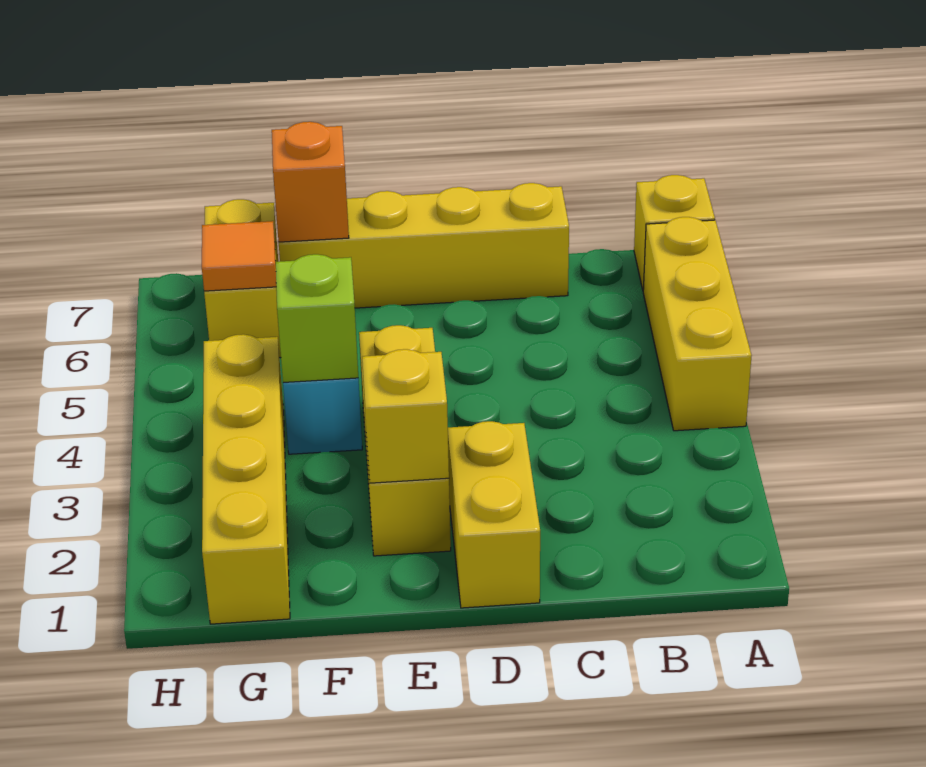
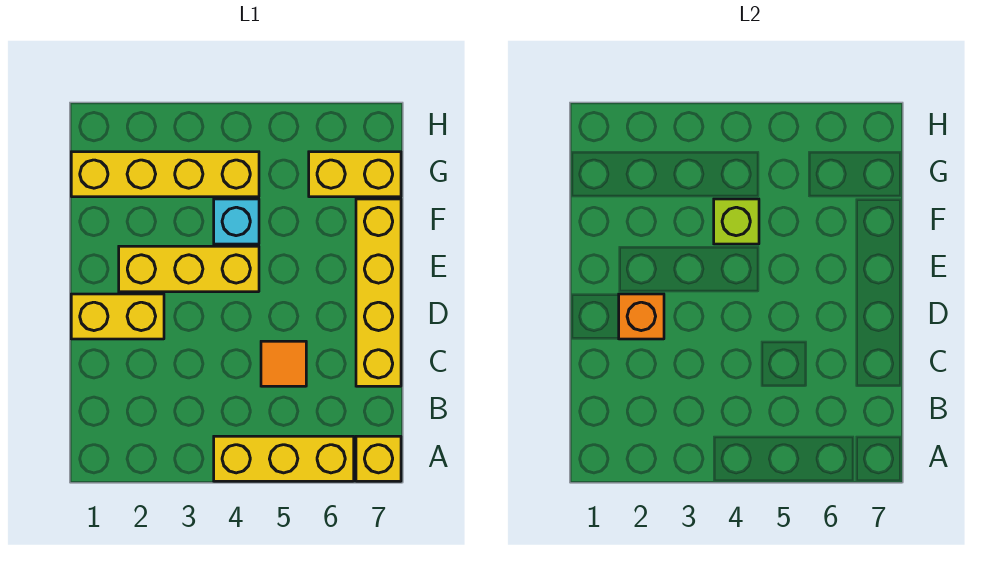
yellow brick E2 level 2 -> none
orange brick F7 level 2 -> orange brick D2 level 2
orange tile G6 level 2 -> orange tile C5 level 1

